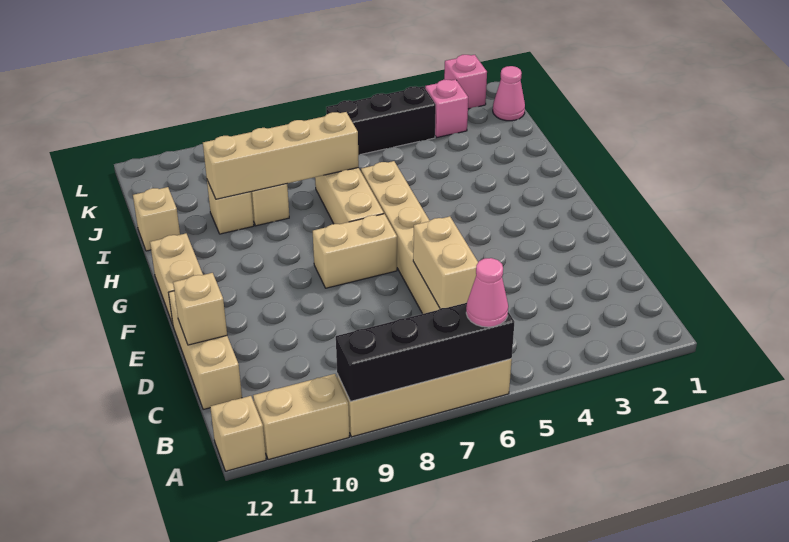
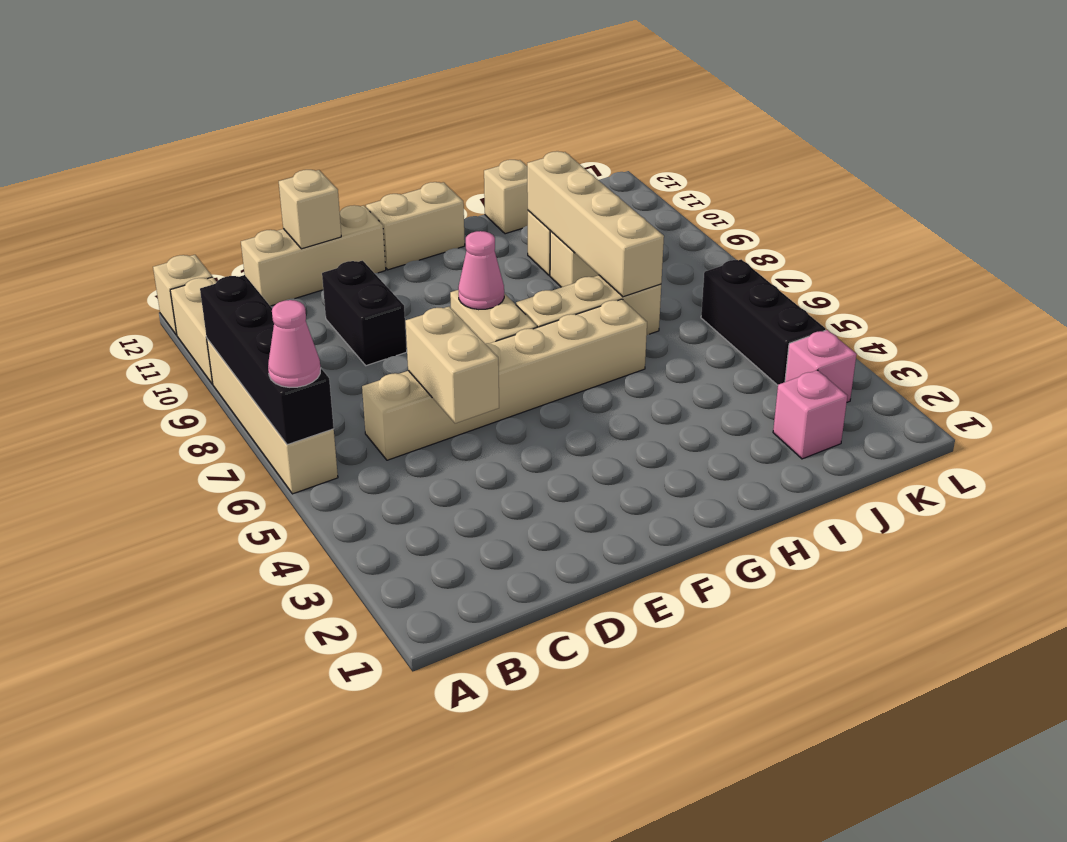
tan brick C6:D6 level 2 -> tan brick D5:D6 level 2
none -> black brick D9:D10 level 1
pink cone K1 level 1 -> pink cone F8 level 2
pink brick L2 level 1 -> pink brick J2 level 1

